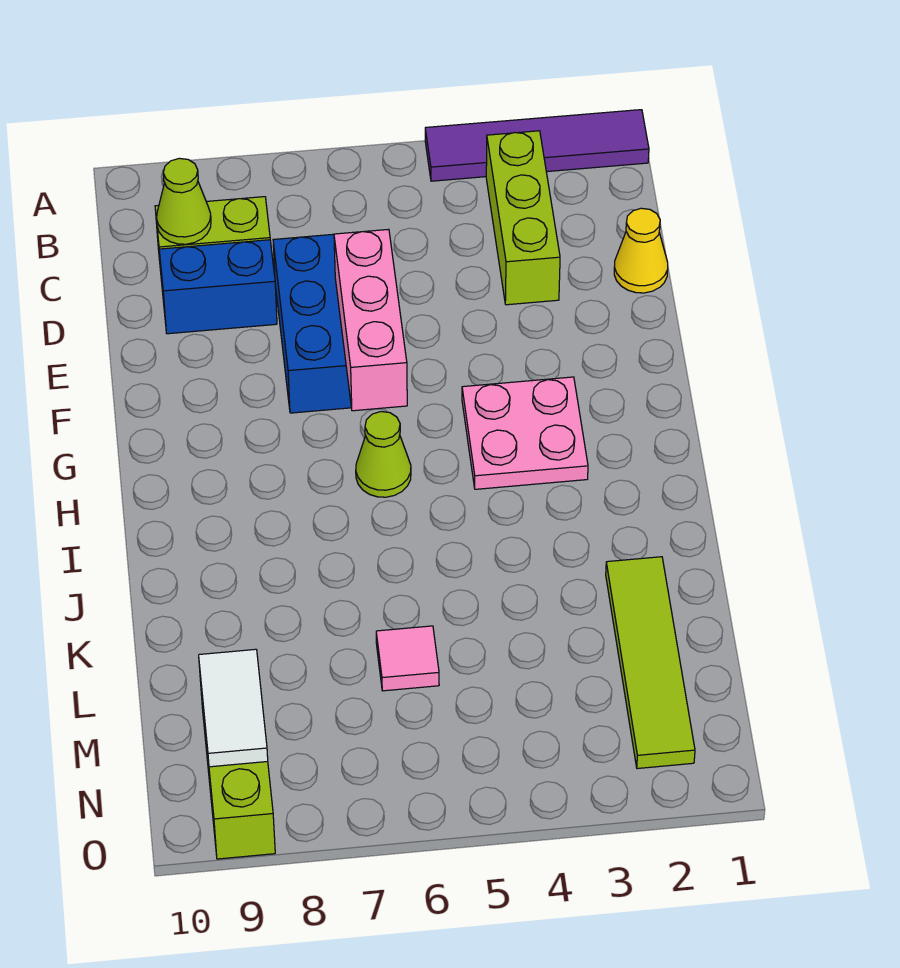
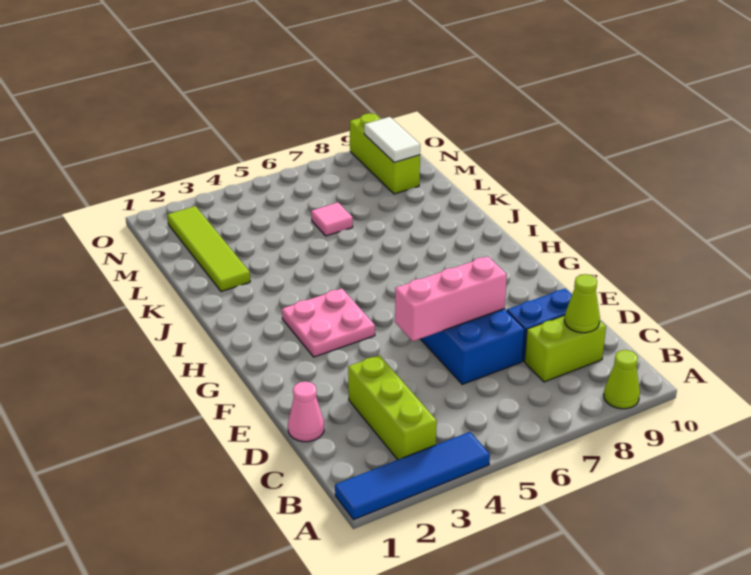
purple tile A1:A4 level 1 -> blue tile A1:A4 level 1
yellow cone D1 level 1 -> pink cone D1 level 1
pink brick E6:G6 level 2 -> pink brick E5:E7 level 2
lime cone H6 level 1 -> lime cone A9 level 1

